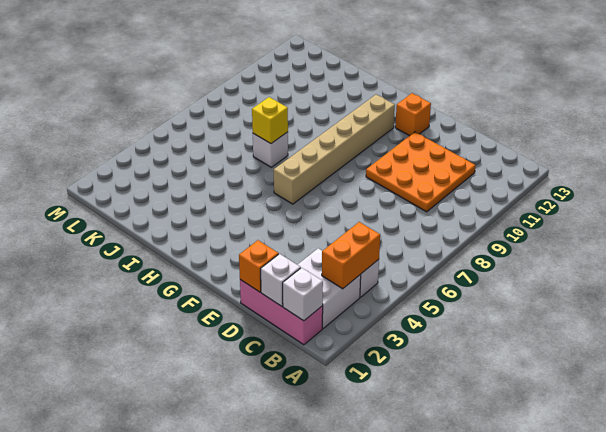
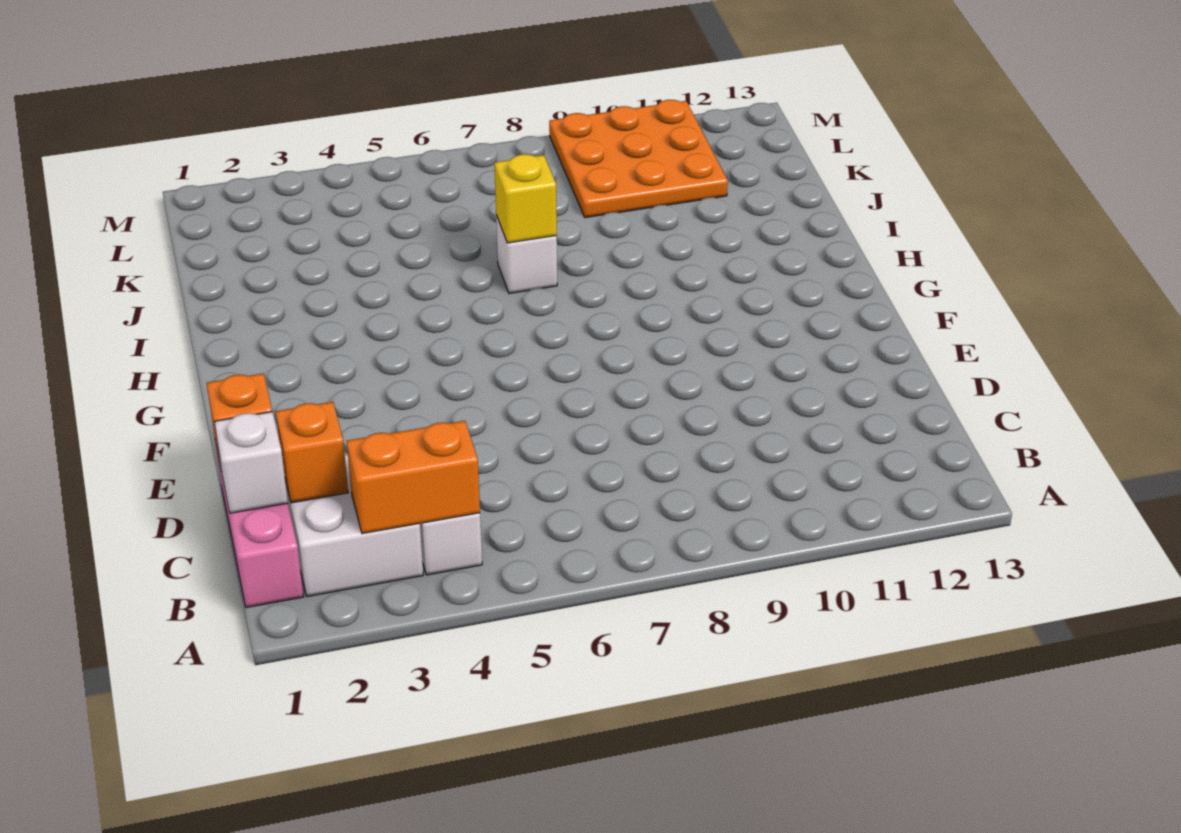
white brick B1 level 2 -> none
orange plate C9:E11 level 1 -> orange plate K9:M11 level 1
orange brick F12 level 1 -> orange brick C2 level 2
tan brick G6:G11 level 1 -> none

